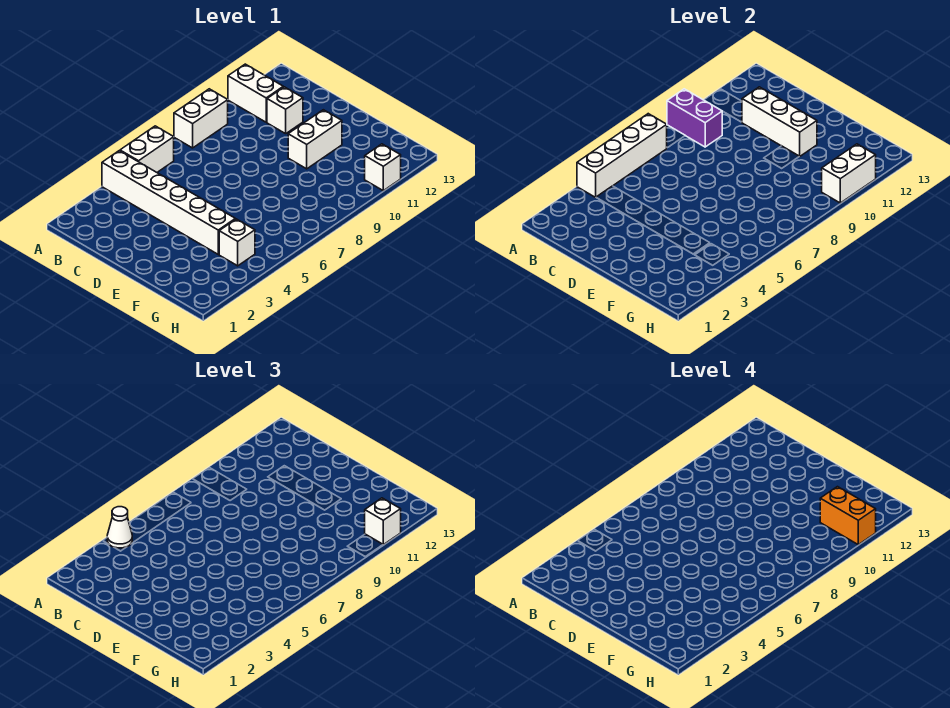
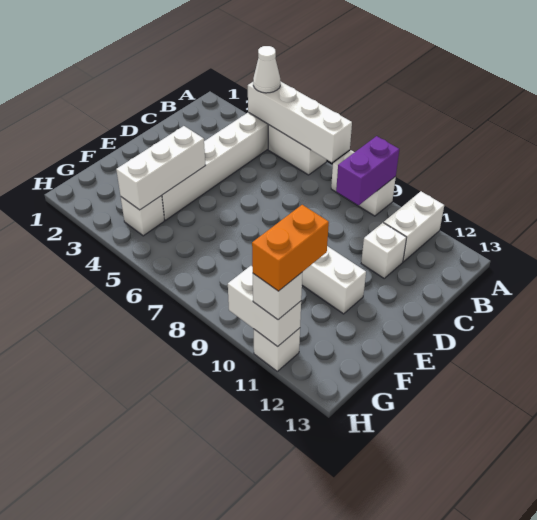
white brick C11:E11 level 2 -> white brick E4:G4 level 2

